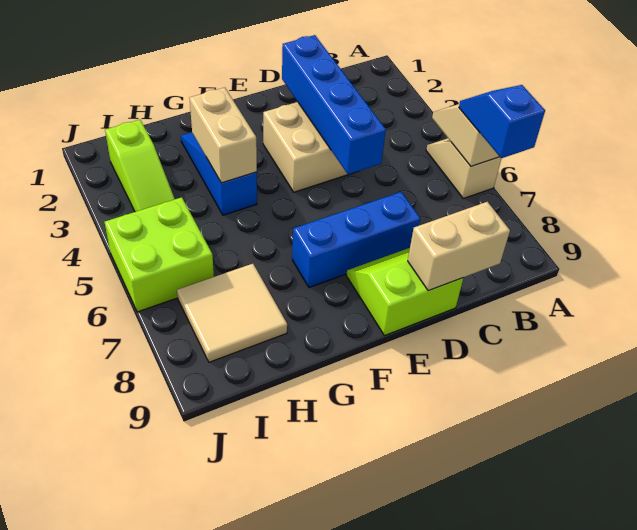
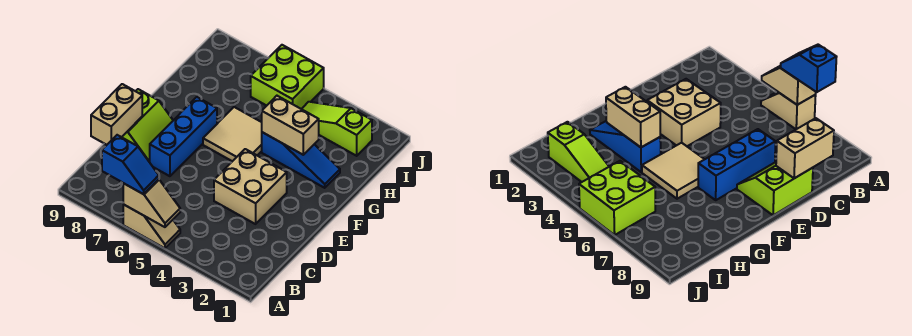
blue brick D2:D5 level 2 -> none
tan tile H7:I8 level 1 -> tan tile F5:G6 level 1

